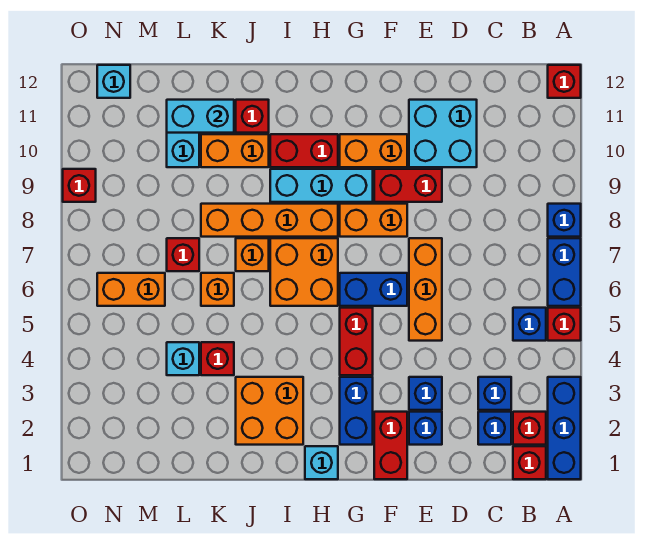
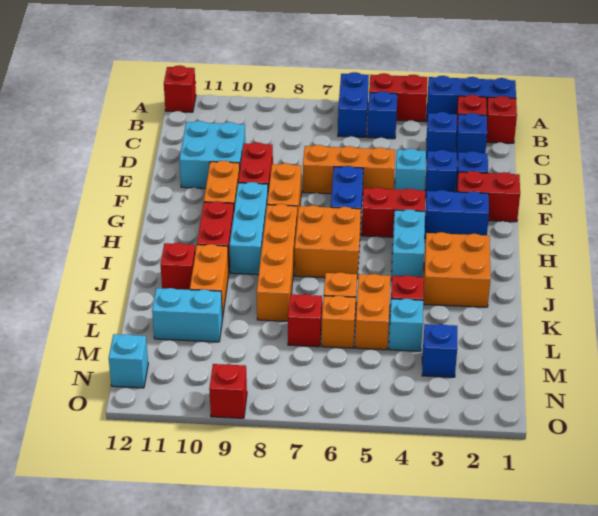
red brick A5 level 1 -> red brick A4:A5 level 1
blue brick A6:A7 level 1 -> blue brick A6:B6 level 1
blue brick A8 level 1 -> blue brick M3 level 1
cyan brick H1 level 1 -> cyan brick E4 level 1
orange brick J7 level 1 -> orange brick L6 level 1
cyan brick K11:L11 level 2 -> cyan brick H4:I4 level 1
orange brick M6:N6 level 1 -> orange brick K5:L5 level 1

